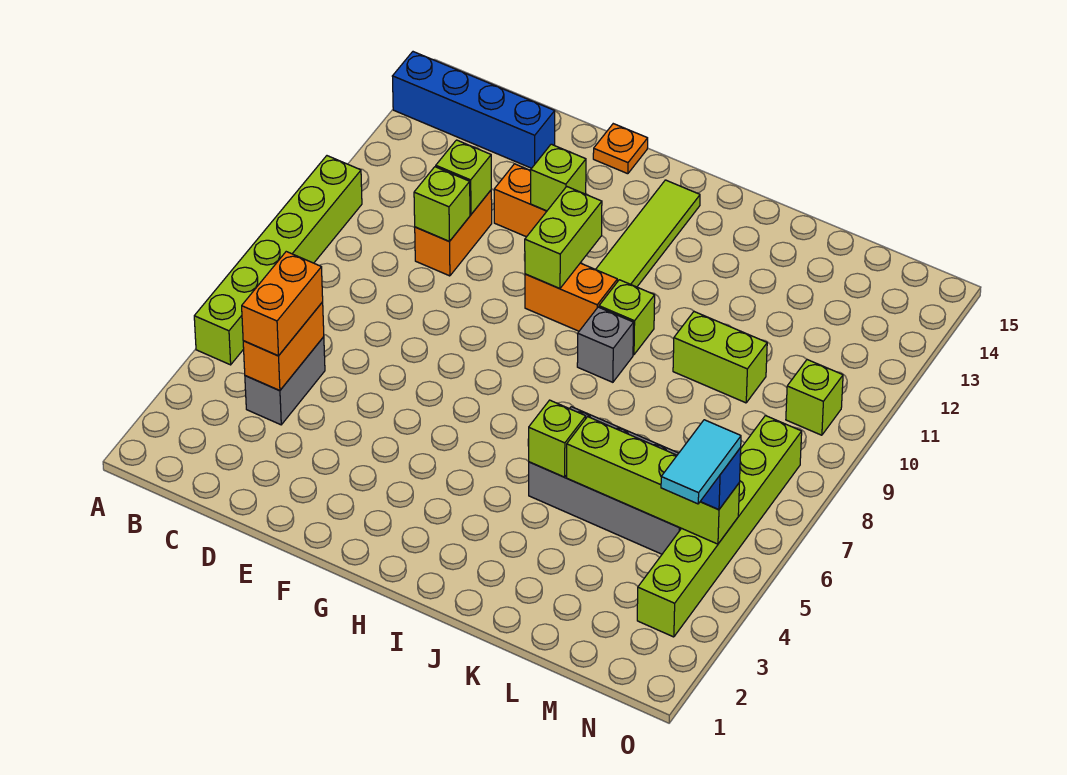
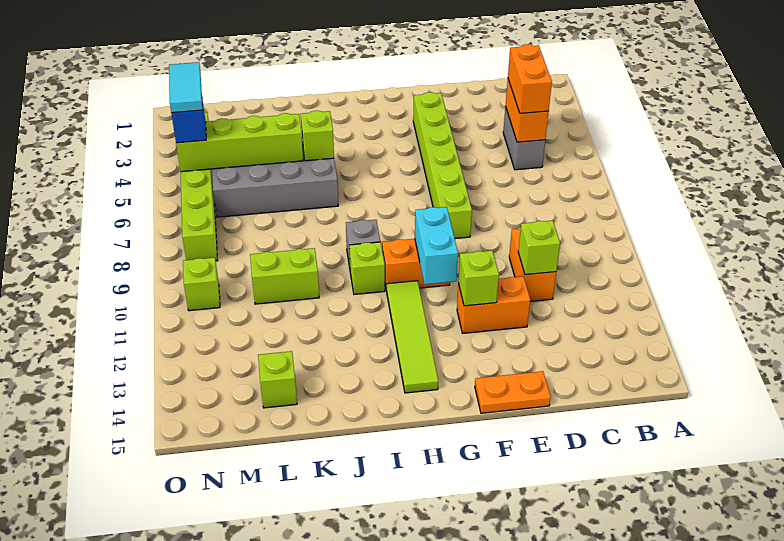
lime brick A5:A10 level 1 -> lime brick F3:F8 level 1
blue brick A14:D14 level 1 -> none
lime brick D10 level 2 -> lime brick L14 level 1
orange plate F15 level 1 -> orange plate E15:F15 level 1
lime brick G10:G11 level 2 -> cyan brick G10:G11 level 2

